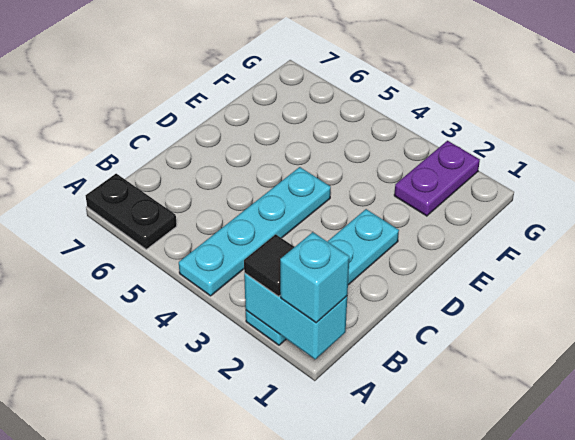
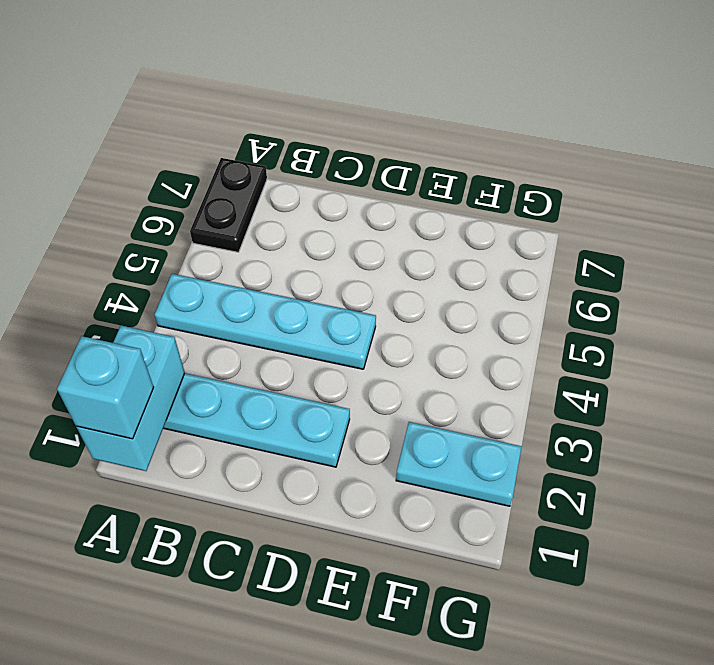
black tile A2 level 3 -> none
purple plate F2:G2 level 1 -> cyan plate F2:G2 level 1

